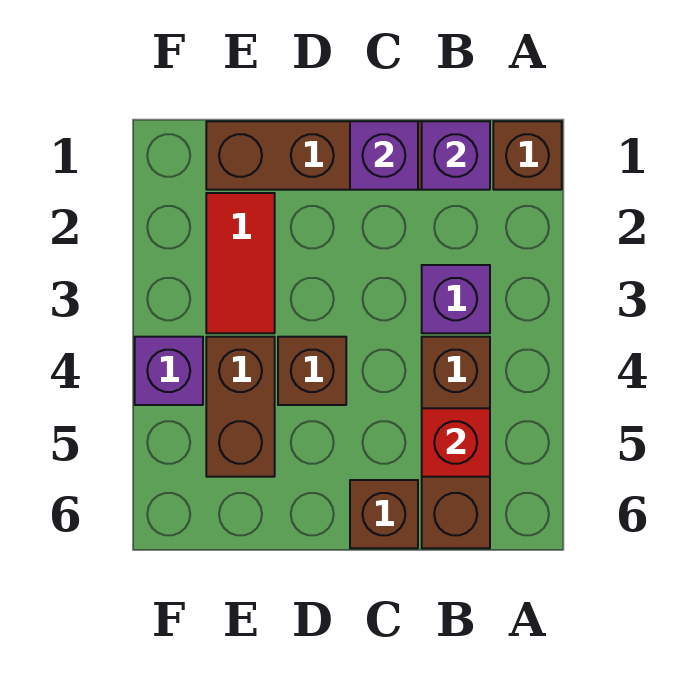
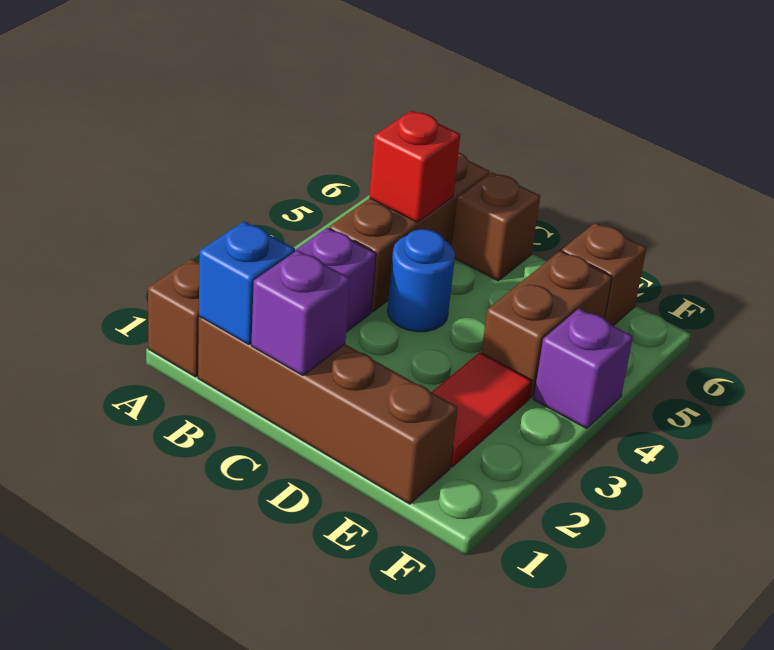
purple brick B1 level 2 -> blue brick B1 level 2
none -> blue round brick C4 level 1
brown brick D4 level 1 -> brown brick E6 level 1

